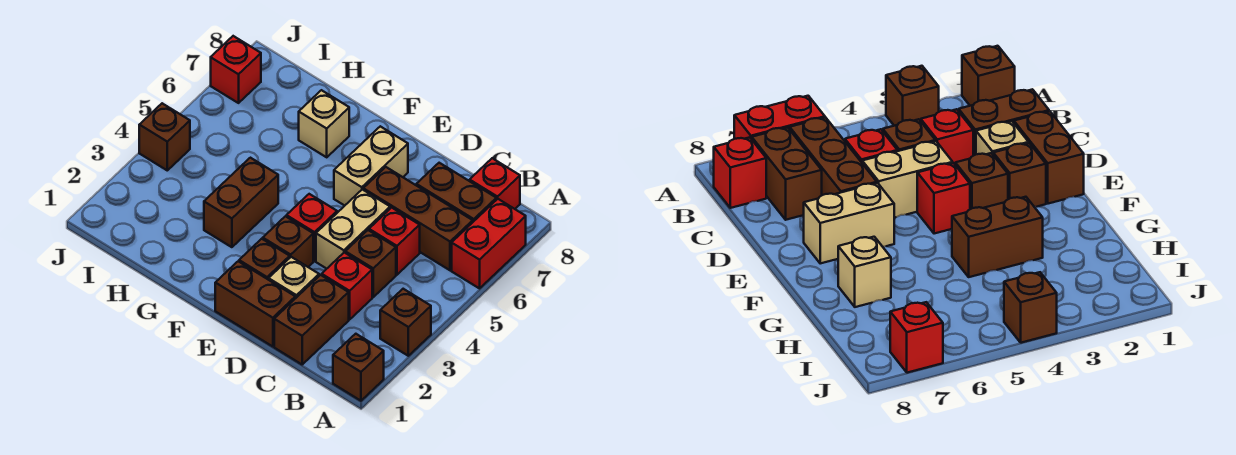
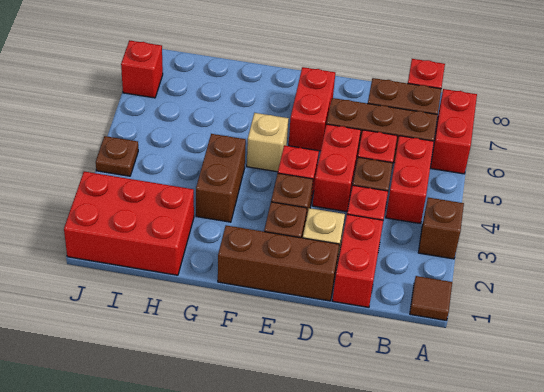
brown brick A1 level 1 -> brown tile A1 level 1
none -> red brick B4:B5 level 1
brown brick C1:C2 level 1 -> red brick C1:C2 level 1
brown brick D1:E1 level 1 -> brown brick D1:F1 level 1
tan brick D4:D5 level 1 -> red brick D4:D5 level 1
tan brick E6:E7 level 1 -> red brick E6:E7 level 1
tan brick G7 level 1 -> tan brick F5 level 1
none -> red brick H1:J2 level 1
brown brick J4 level 1 -> brown plate J4 level 1

